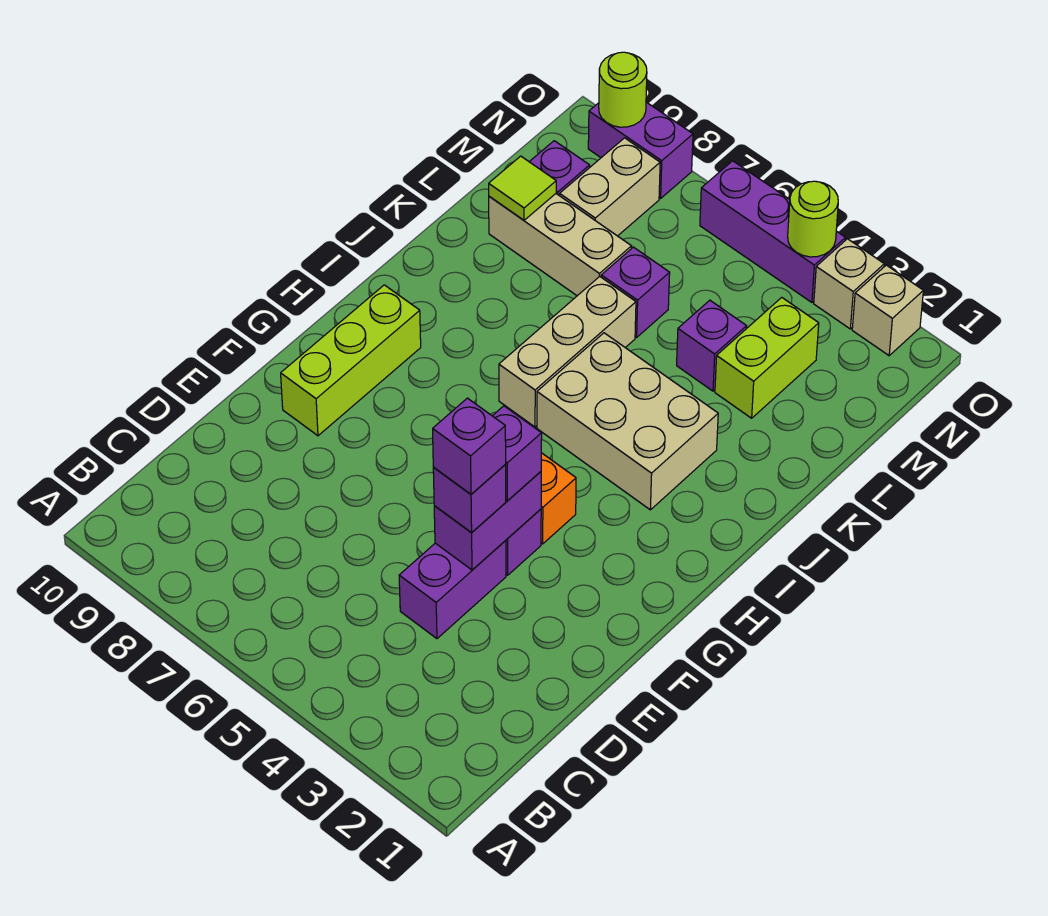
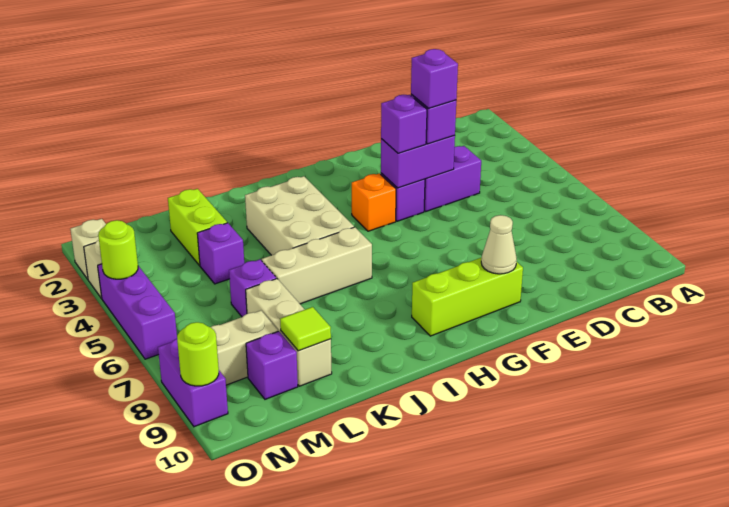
none -> tan cone F9 level 2
lime brick L3:M3 level 1 -> lime brick L2:L3 level 1

